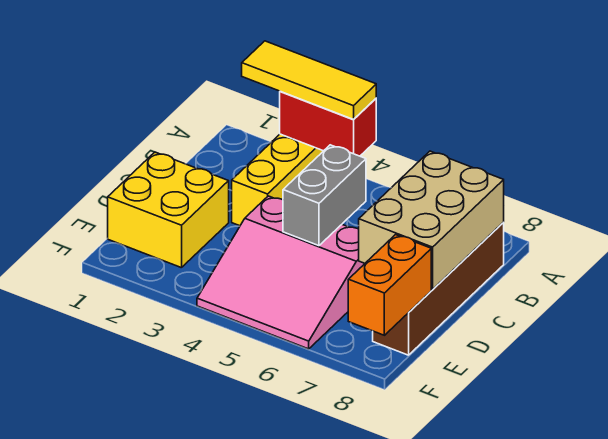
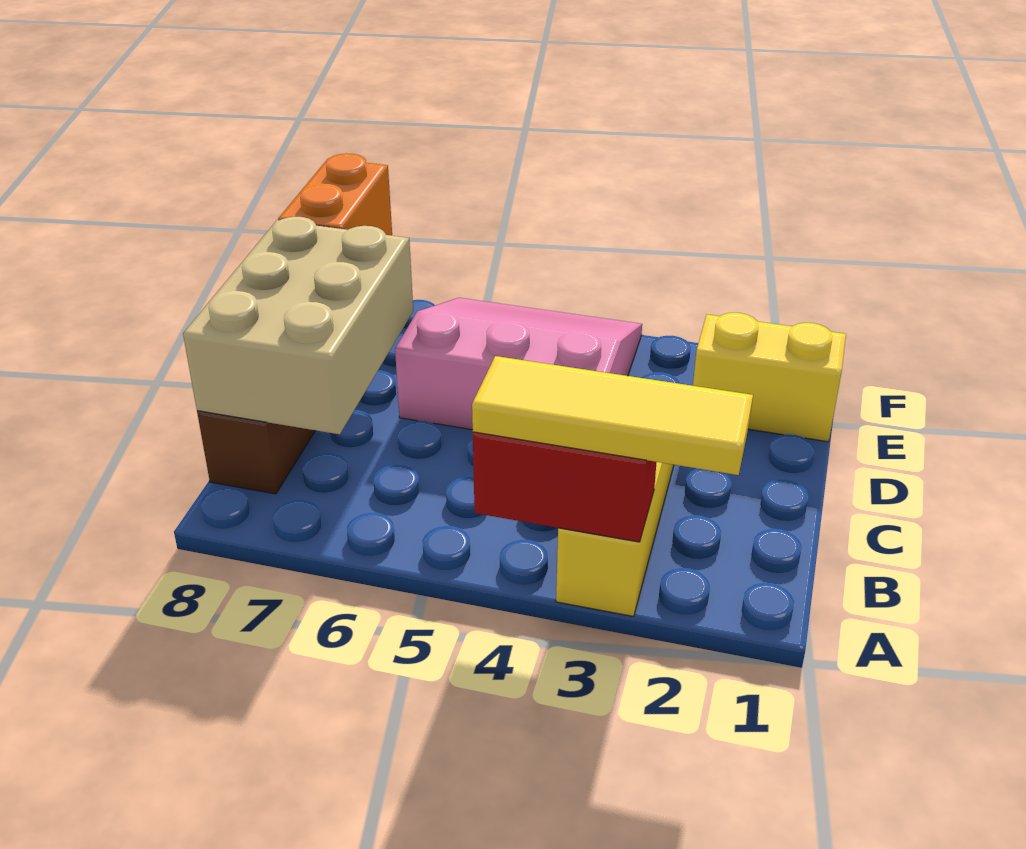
grey brick C5:D5 level 2 -> none
yellow brick D1:E2 level 1 -> yellow brick E1:E2 level 1

